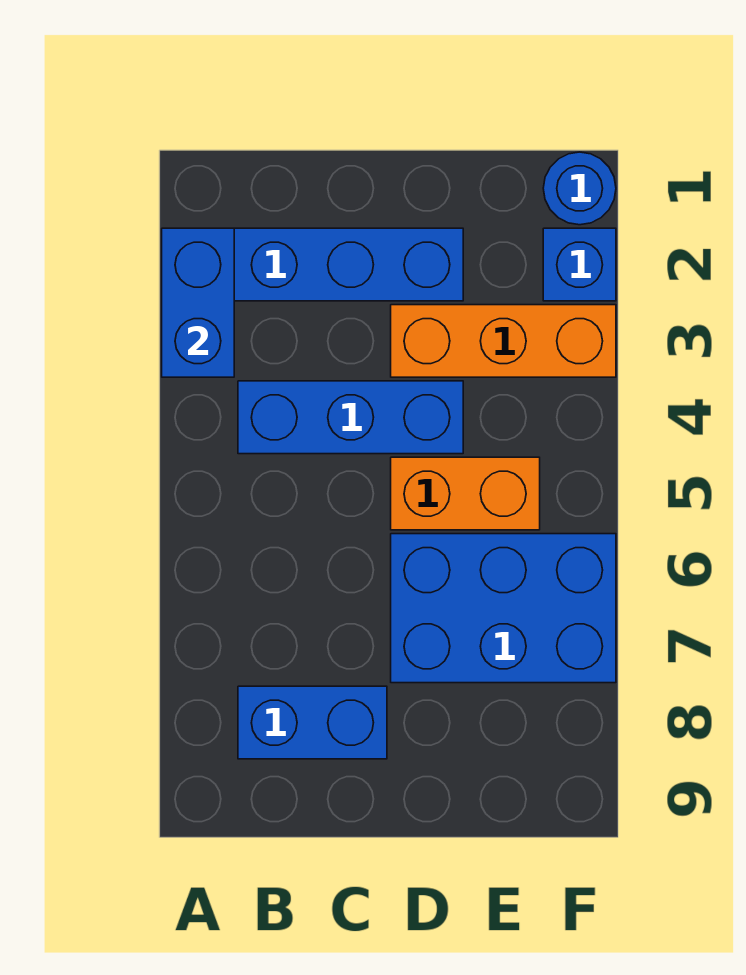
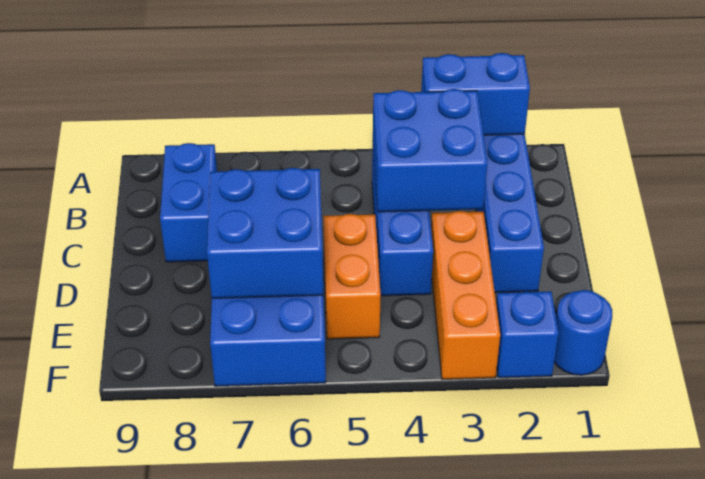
none -> blue brick B3:C4 level 2
none -> blue brick D6:E7 level 2

